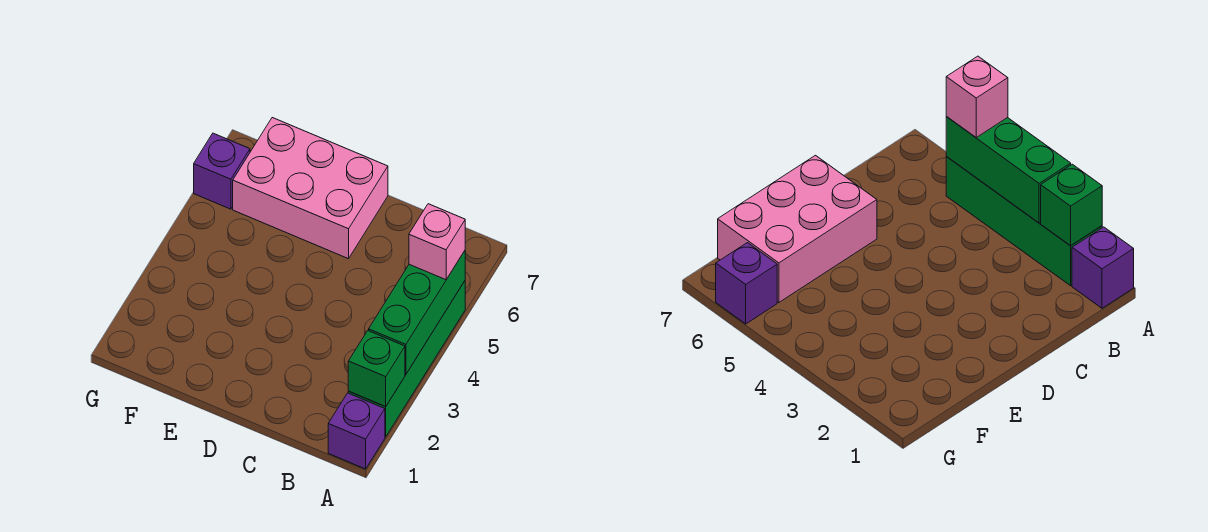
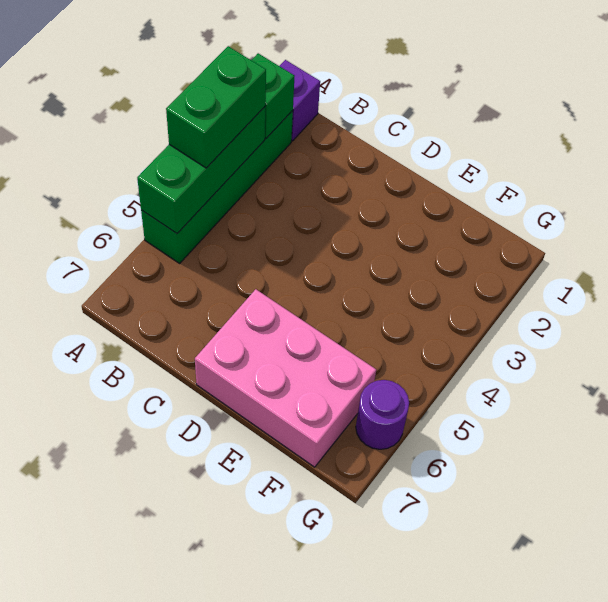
none -> green brick A3:A4 level 3
pink brick A5 level 3 -> none
purple brick G6 level 1 -> purple round brick G6 level 1

